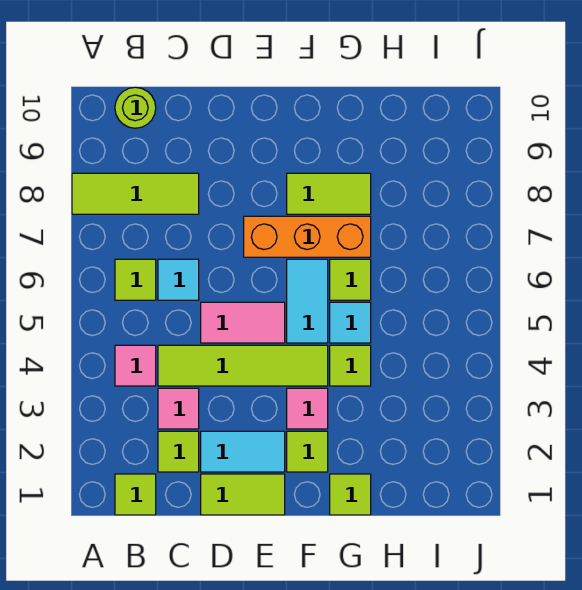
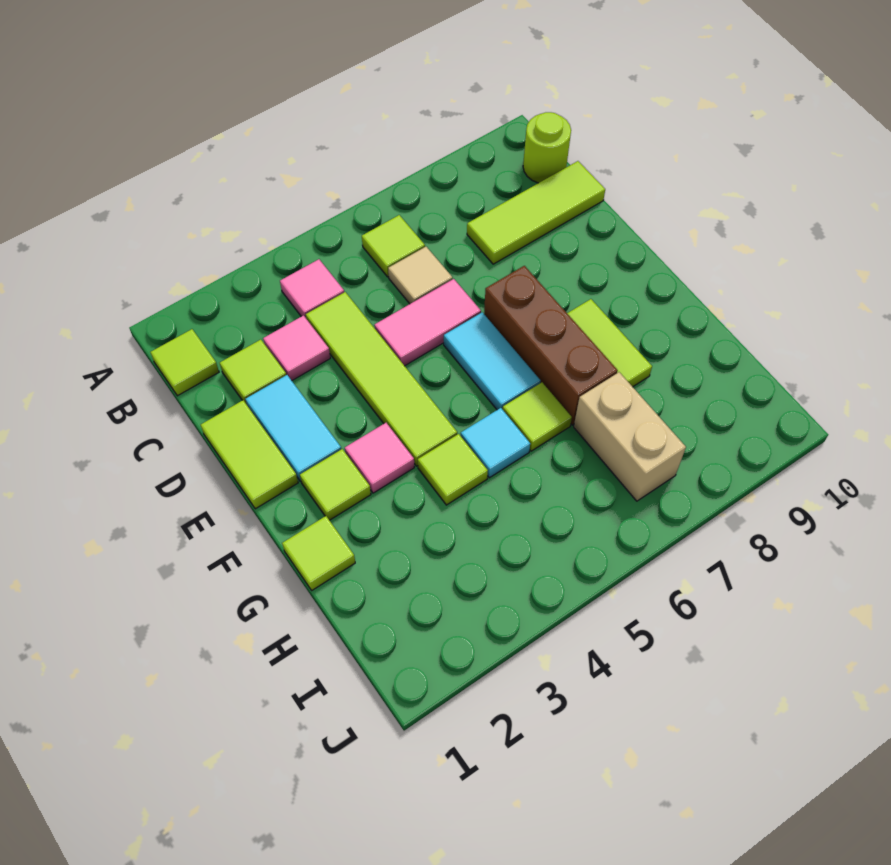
lime tile A8:C8 level 1 -> lime tile C8:C10 level 1
cyan tile C6 level 1 -> tan tile C6 level 1
pink tile D5:E5 level 1 -> pink tile D5:D6 level 1
orange brick E7:G7 level 1 -> brown brick E7:G7 level 1
cyan tile F5:F6 level 1 -> cyan tile E6:F6 level 1
none -> tan brick H7:I7 level 1

